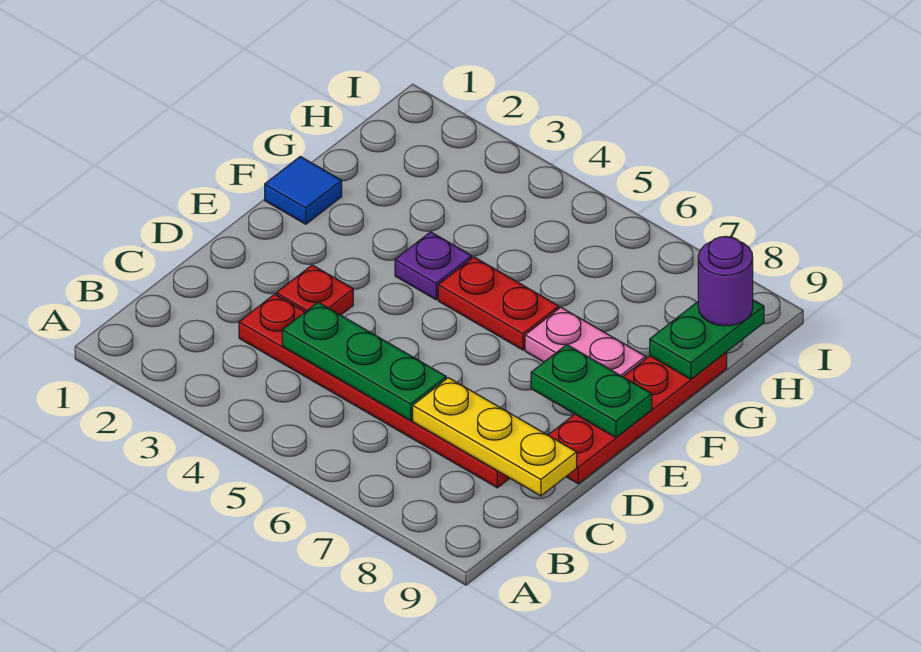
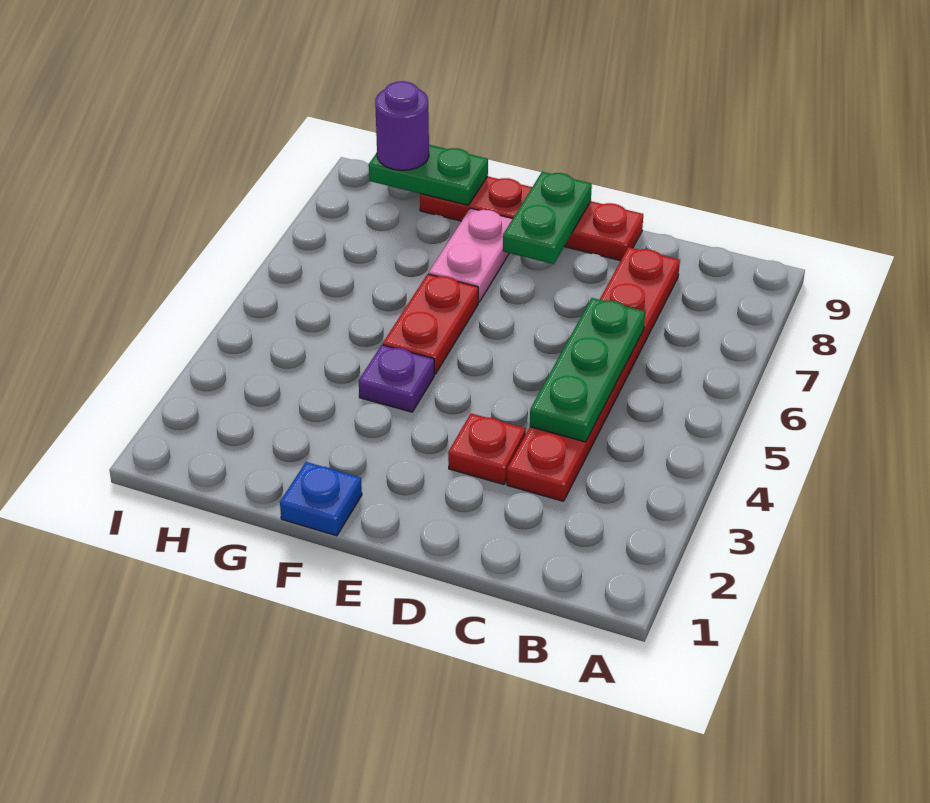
yellow plate C7:C9 level 2 -> none
blue tile F1 level 1 -> blue plate F1 level 1

